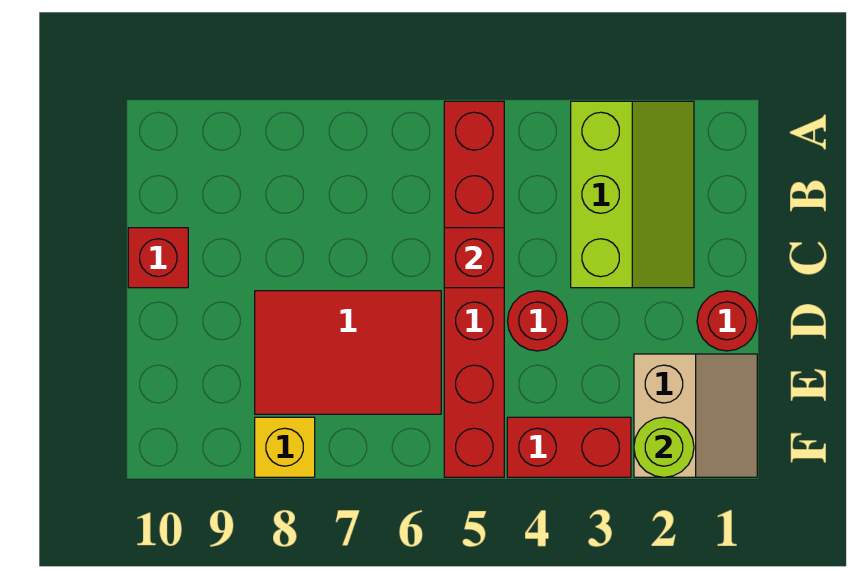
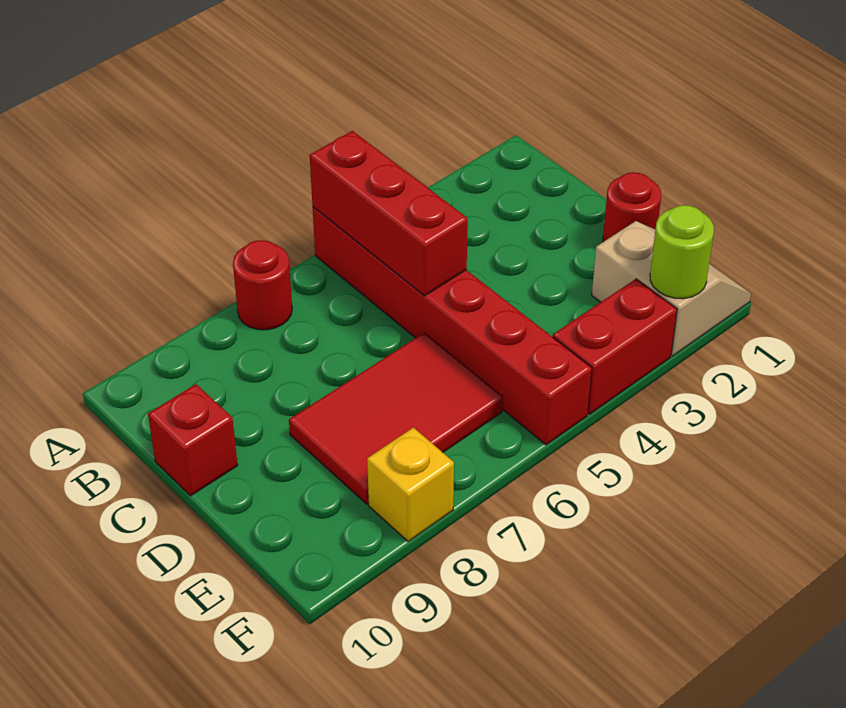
lime slope A2:C3 level 1 top 3 -> none
red brick C5 level 2 -> red brick A5:C5 level 2
red round brick D4 level 1 -> red round brick A7 level 1

